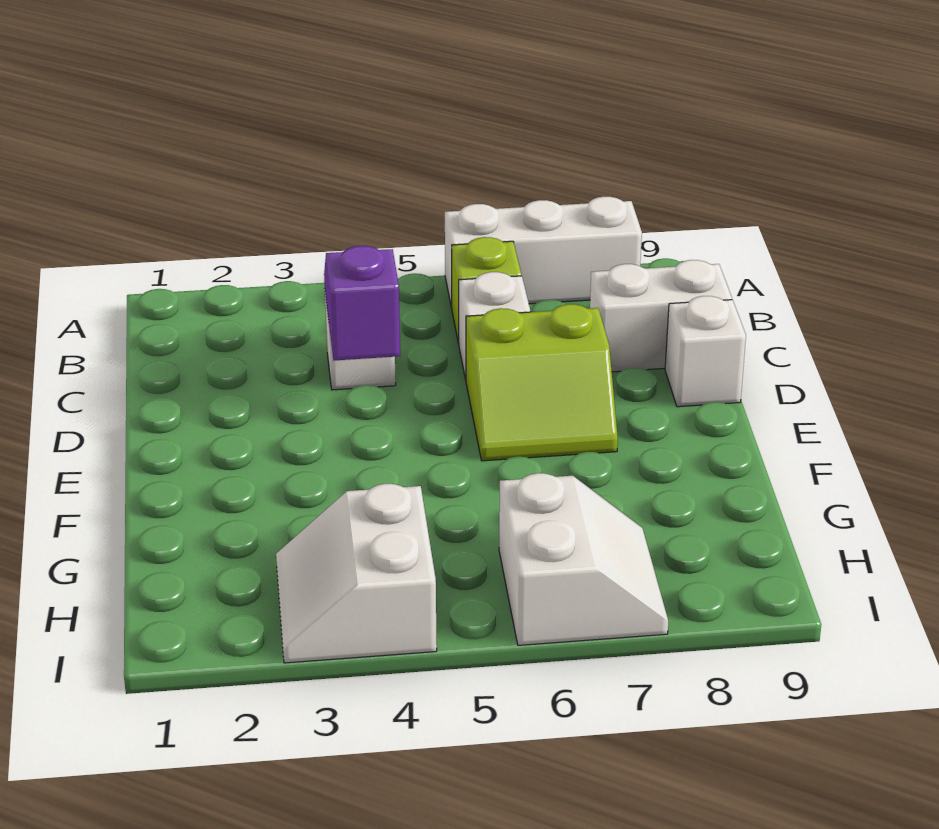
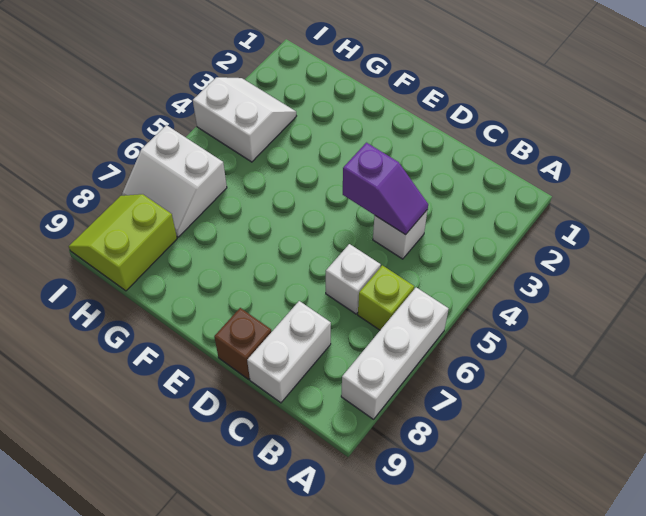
lime slope D6:E7 level 1 top D -> lime slope H8:I9 level 1 top H
white brick D9 level 1 -> brown brick D9 level 1

